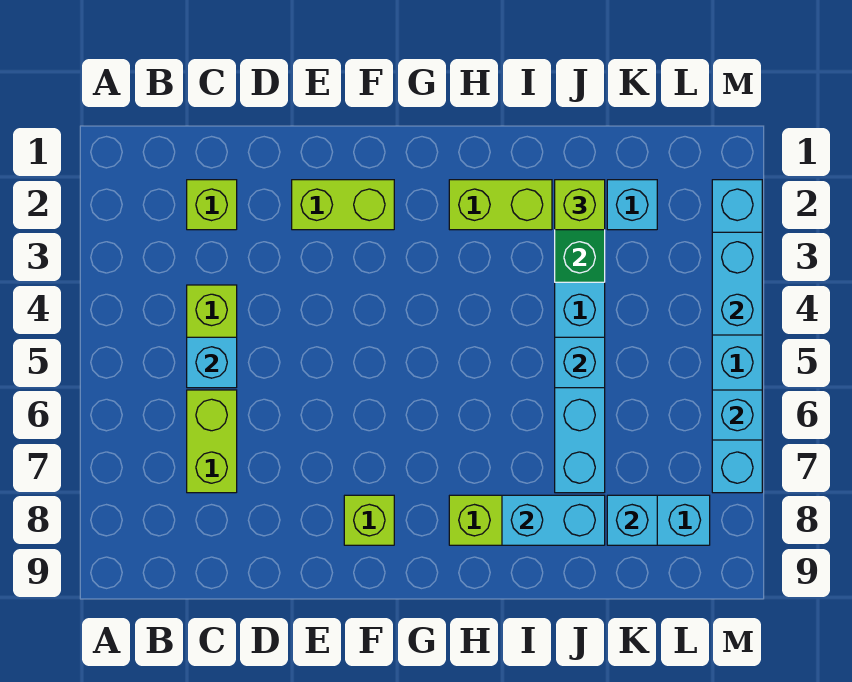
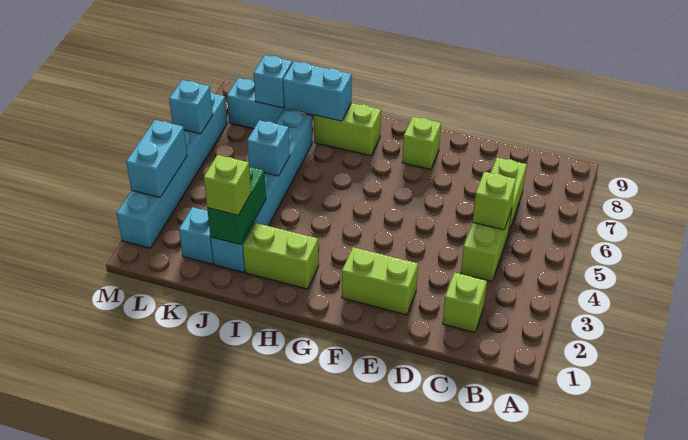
cyan brick C5 level 2 -> lime brick C5 level 2

